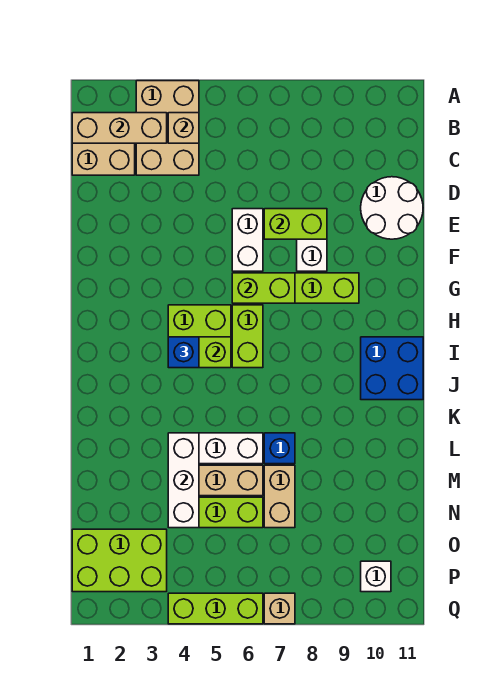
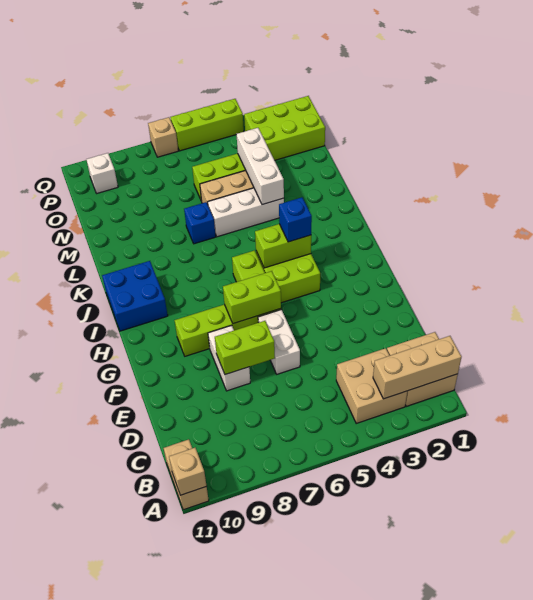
tan brick A3:C4 level 1 -> tan brick B3:C4 level 1
tan brick B4 level 2 -> tan brick A11 level 2
white round brick D10:E11 level 1 -> none
tan brick M7:N7 level 1 -> tan brick A11:B11 level 1

